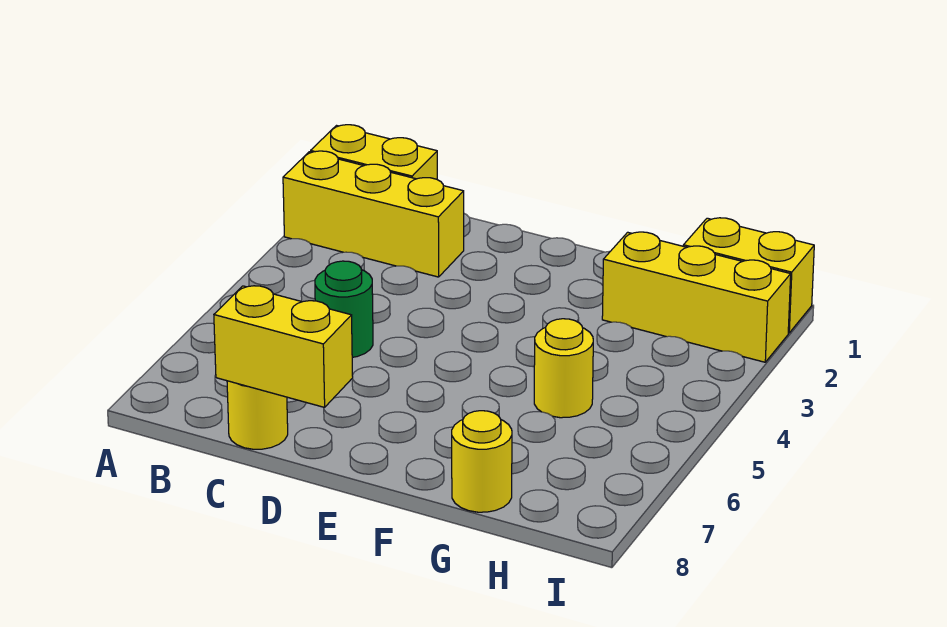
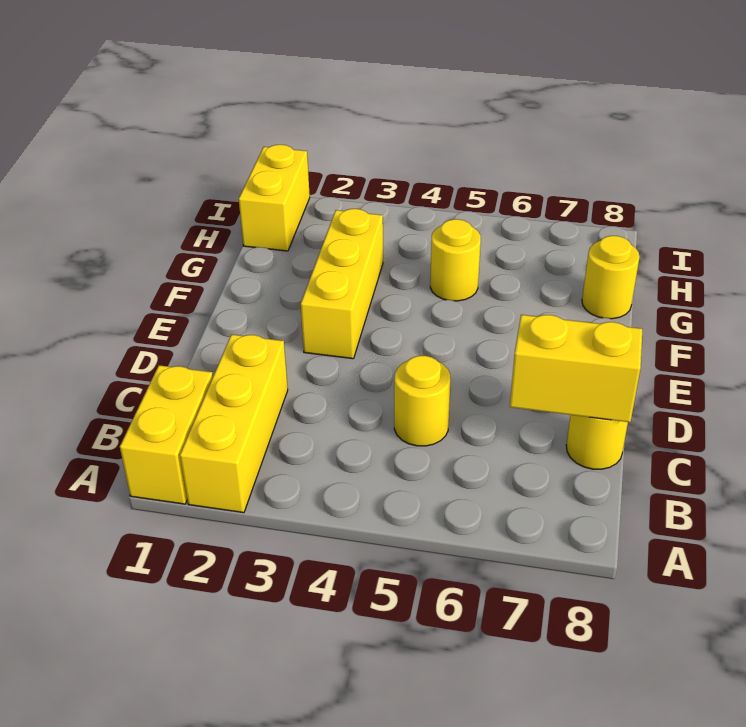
green round brick C5 level 1 -> yellow round brick C5 level 1
yellow brick C8:D8 level 2 -> yellow brick C7:C8 level 2
yellow brick G2:I2 level 1 -> yellow brick E3:G3 level 1

